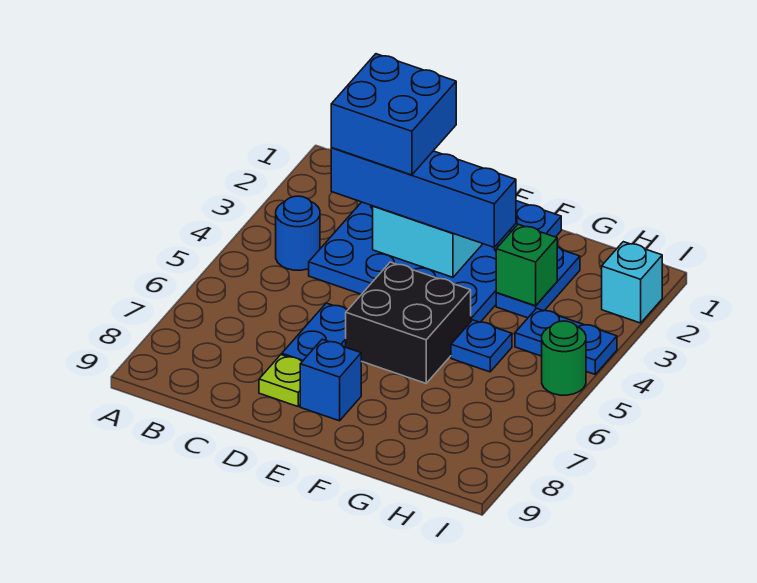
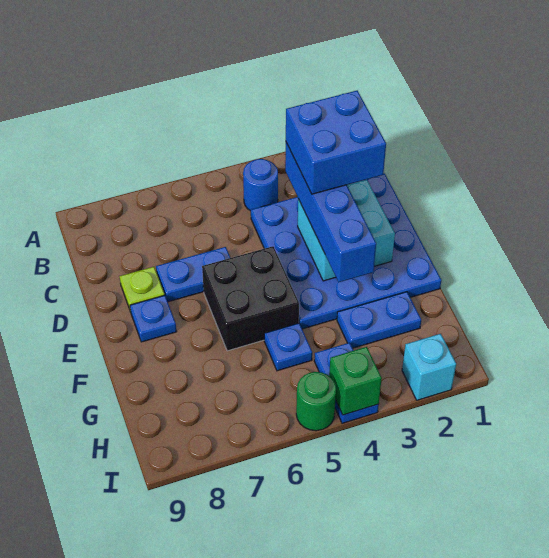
blue brick E8 level 1 -> blue plate E8 level 1
green brick G3 level 2 -> green brick I4 level 2

